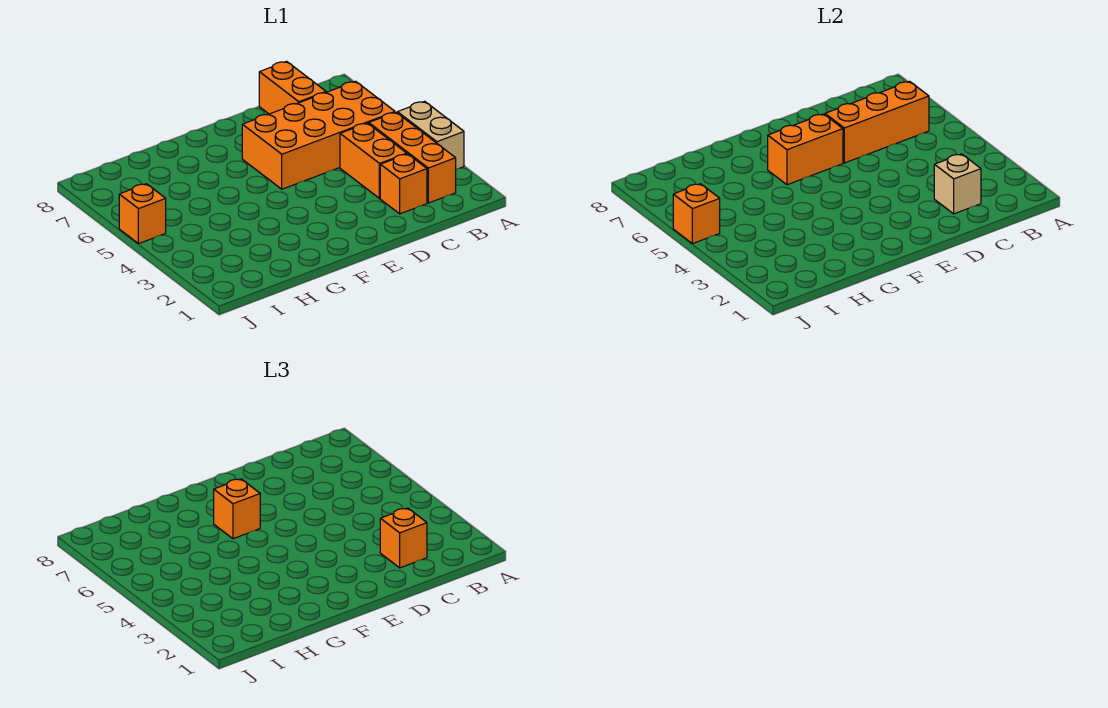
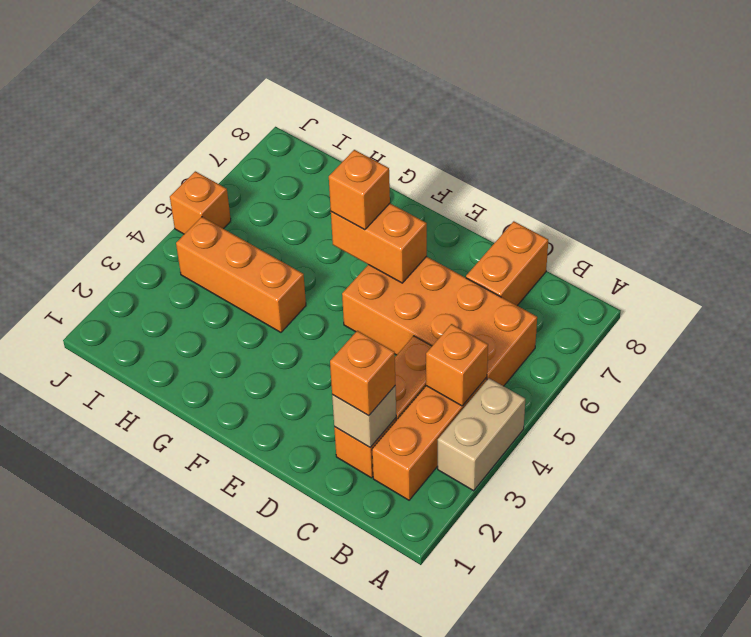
orange brick B6:D6 level 2 -> orange brick G4:I4 level 1
orange brick J5 level 2 -> orange brick B4 level 2

